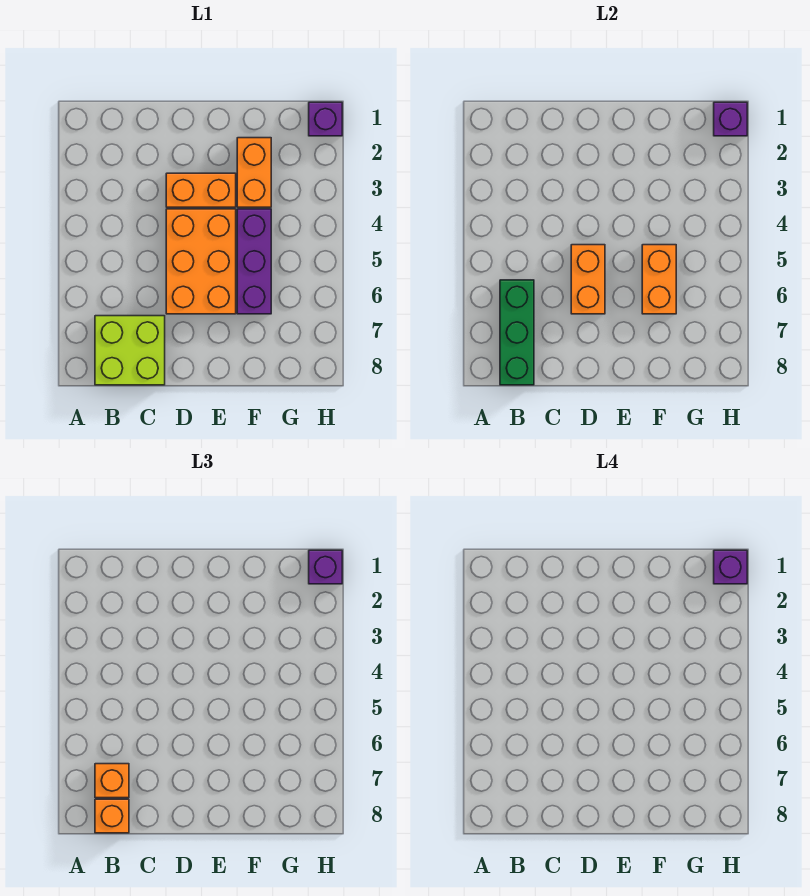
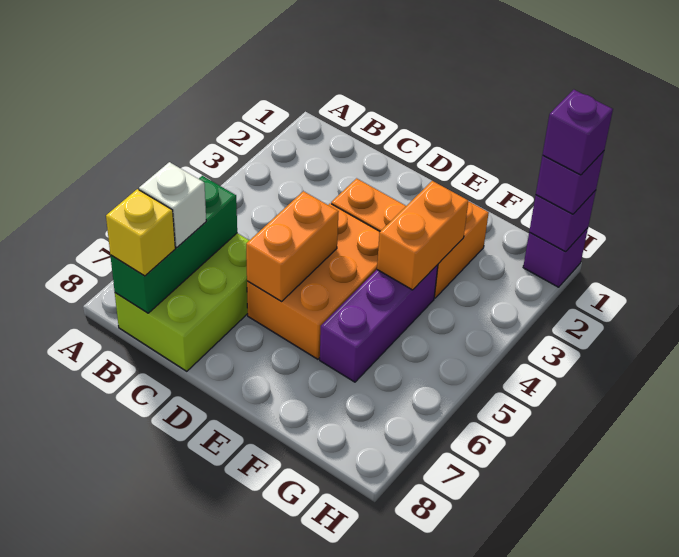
lime brick B7:C8 level 1 -> lime brick B6:C8 level 1
orange brick B7 level 3 -> white brick B7 level 3
orange brick B8 level 3 -> yellow brick B8 level 3
orange brick F5:F6 level 2 -> orange brick F3:F4 level 2

